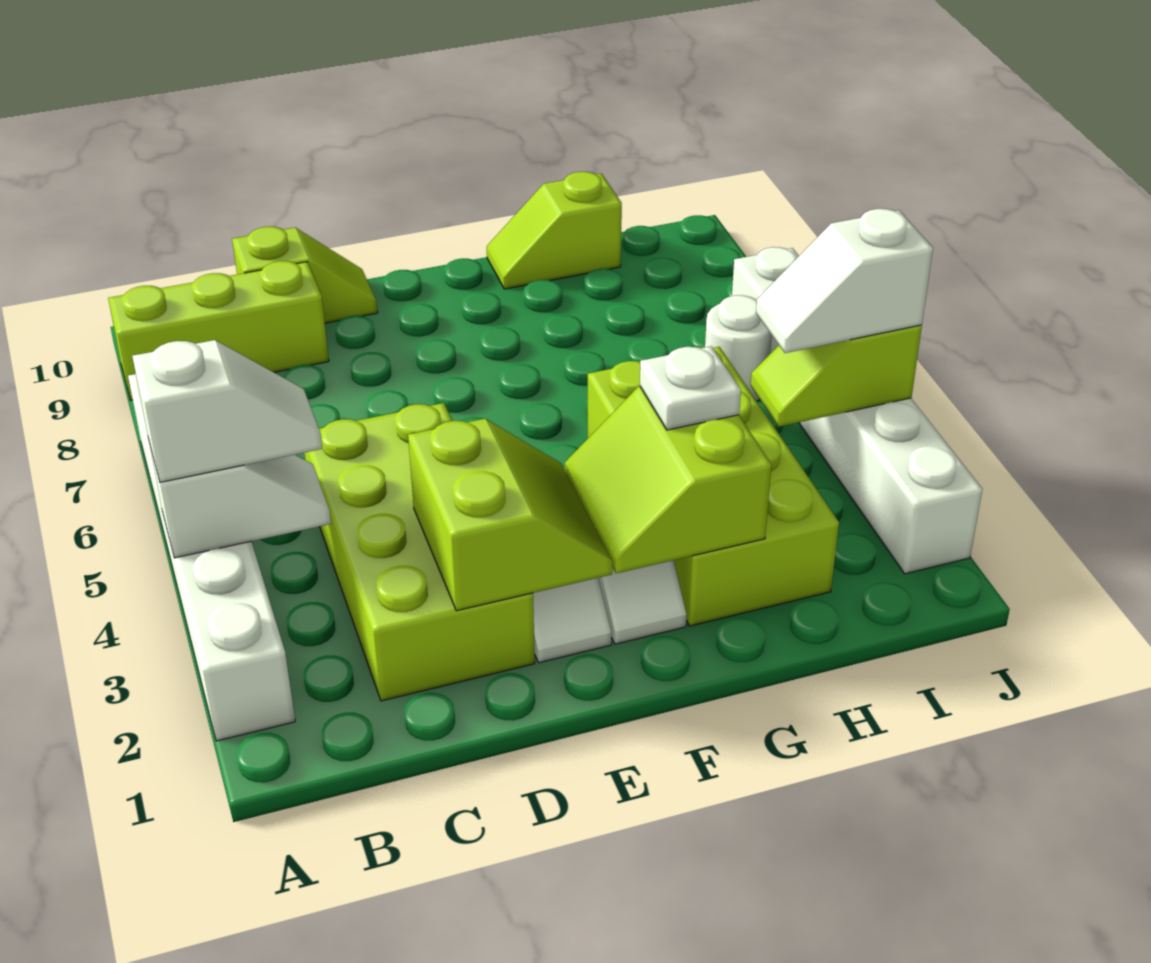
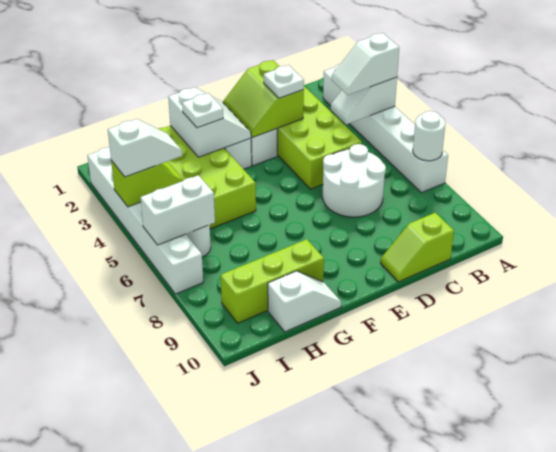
none -> white round brick A7 level 2
lime brick A9:C9 level 1 -> lime brick G9:I9 level 1
none -> white round brick C6:D7 level 1
none -> white plate D3 level 3
lime slope F2:G3 level 2 top G -> white slope F2:G3 level 2 top G
lime slope G10:H10 level 1 top H -> white slope G10:H10 level 1 top H
none -> white brick I6:J6 level 2

